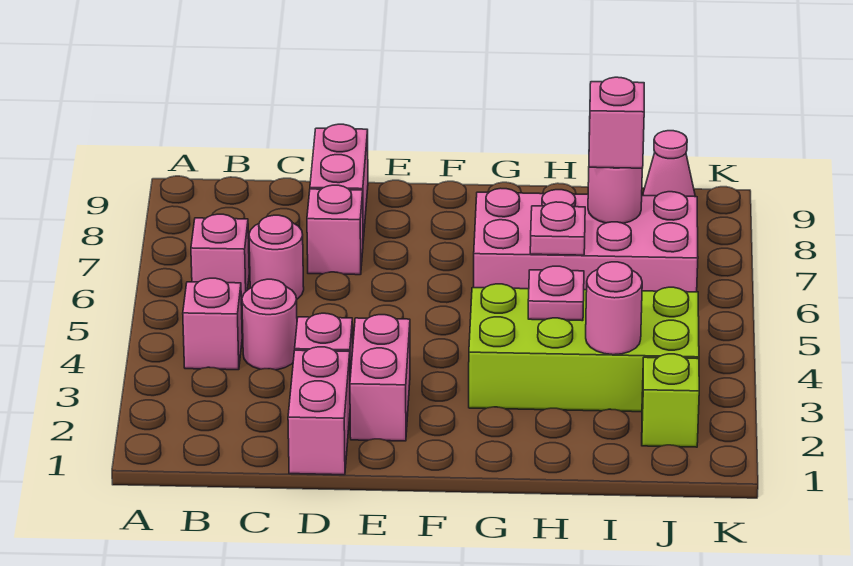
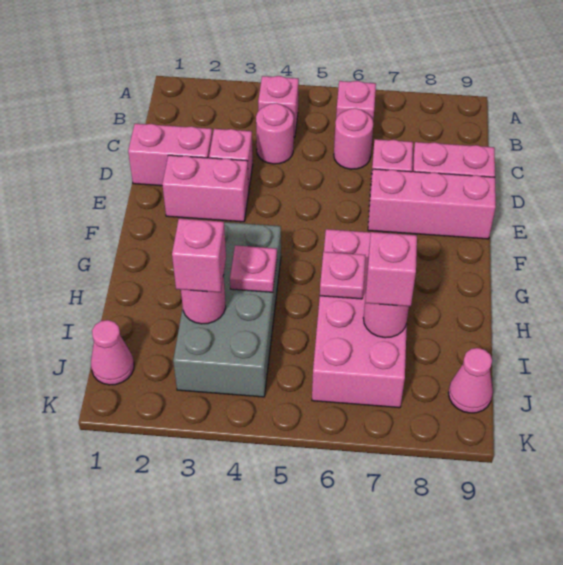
none -> pink brick E7:E9 level 1
lime brick G3:J4 level 1 -> grey brick G3:J4 level 1
none -> pink brick I3 level 3
none -> pink cone J1 level 1
lime brick J2 level 1 -> none

